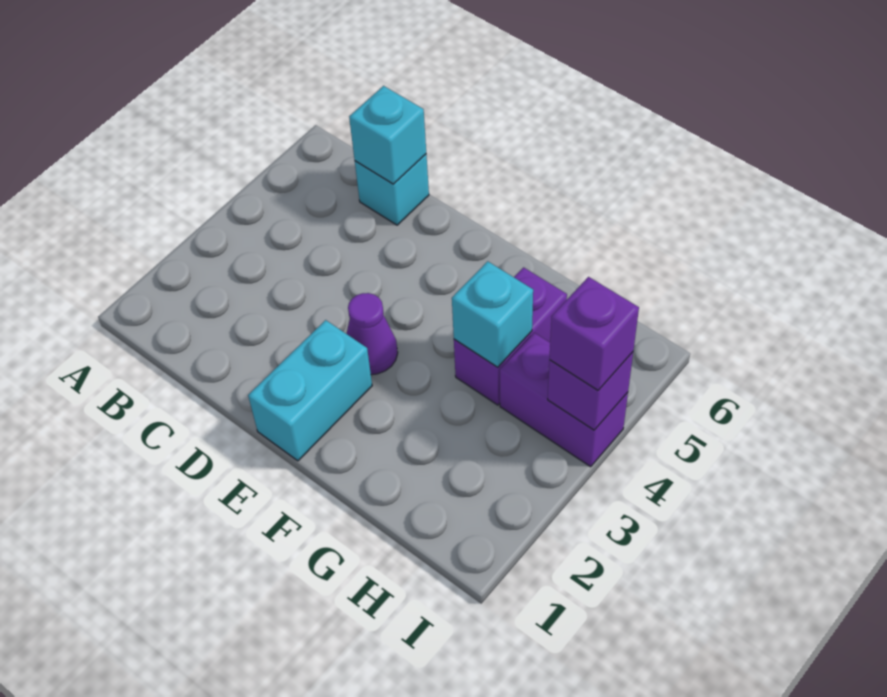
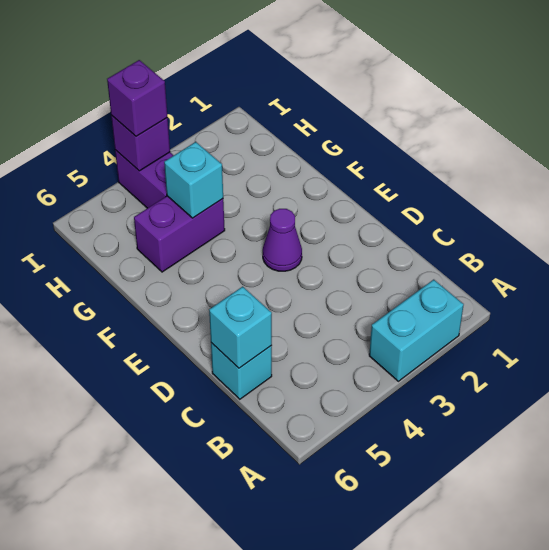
cyan brick E1:E2 level 1 -> cyan brick A2:A3 level 1

